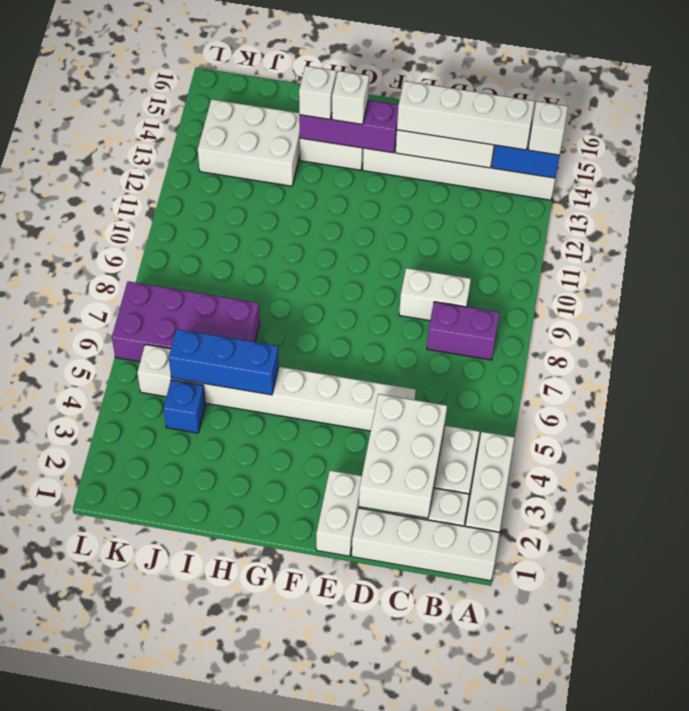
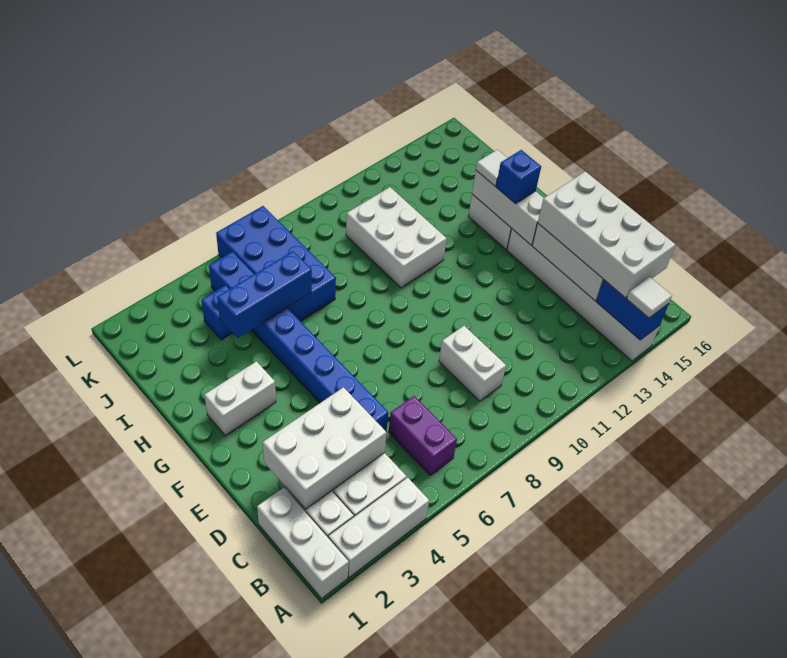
white brick A1:D1 level 1 -> white brick A1:C1 level 1
white brick A14 level 3 -> white tile A14 level 3
purple brick B8:C8 level 1 -> purple brick B6:C6 level 1
white brick B14:E14 level 3 -> white brick B14:E15 level 3
white brick D5:K5 level 1 -> blue brick D5:K5 level 1
white brick E1:E2 level 1 -> white brick G2:G3 level 1
purple brick F14:H14 level 2 -> white brick F14:H14 level 2
white brick G14 level 3 -> blue brick G14 level 3
blue brick H5:J5 level 2 -> blue brick I4:I6 level 2
white brick H14 level 3 -> white tile H14 level 3
purple brick I6:L7 level 1 -> blue brick I6:L7 level 1
white brick I13:K14 level 1 -> white brick H10:J11 level 1

